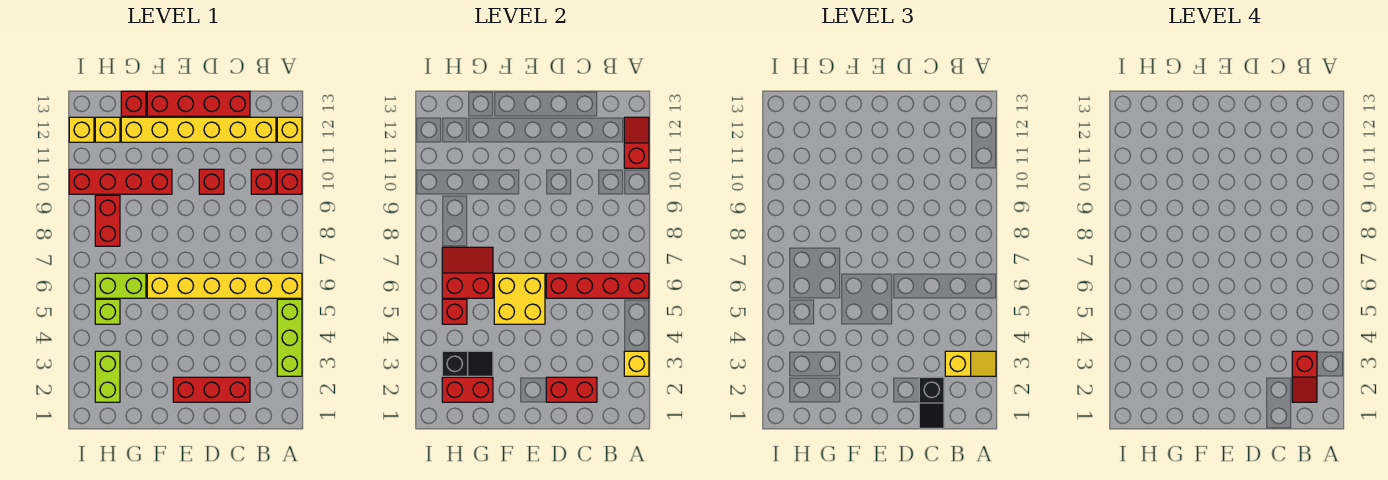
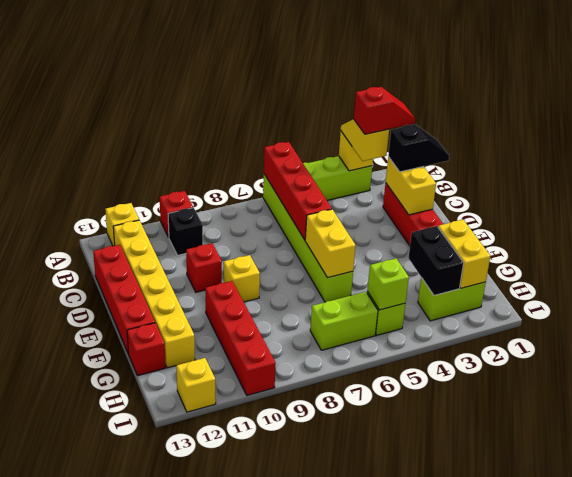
yellow brick A6:F6 level 1 -> lime brick A6:F6 level 1
red slope A11:A12 level 2 top 11 -> none
red brick B10 level 1 -> black brick B10 level 1
red brick C2:D2 level 2 -> yellow brick C2:D2 level 2
yellow brick E5:F6 level 2 -> yellow brick E6:F6 level 2
red brick G2:H2 level 2 -> yellow brick G2:H2 level 2
black slope G3:H3 level 2 top H -> black brick G3:H3 level 2
lime brick G6:H6 level 1 -> lime brick H6:H7 level 1
red slope G6:H7 level 2 top 6 -> none
red brick H5 level 2 -> lime brick H5 level 2
red brick H8:H9 level 1 -> none
yellow brick H12 level 1 -> yellow brick E9 level 1

